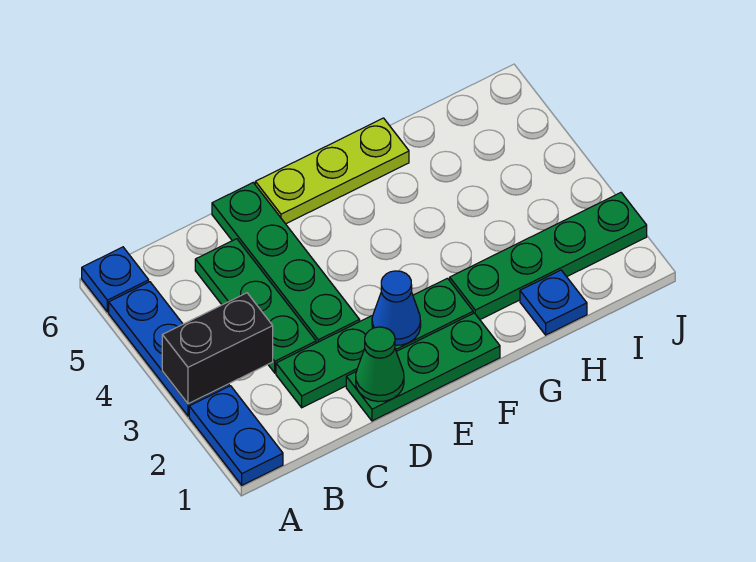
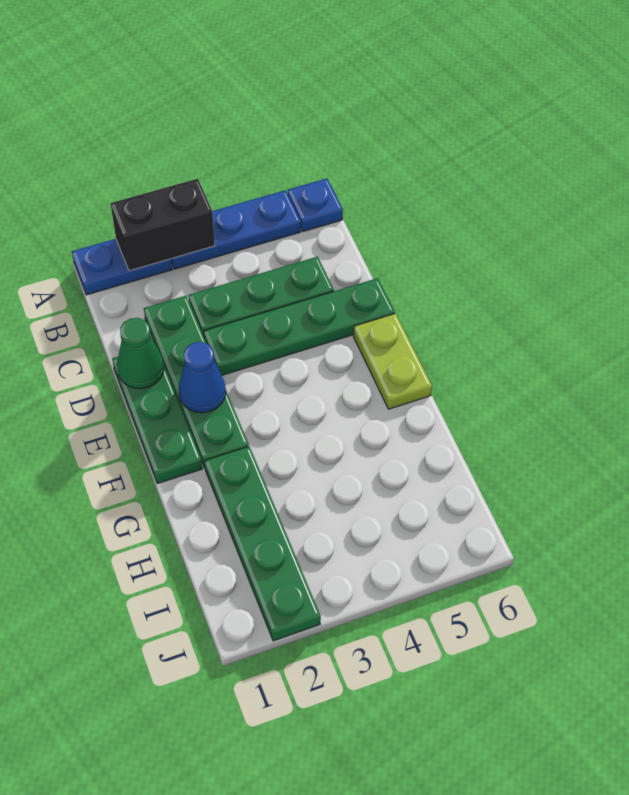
black brick A3:B3 level 2 -> black brick A2:A3 level 2
lime plate E6:G6 level 1 -> lime plate E6:F6 level 1
blue plate H1 level 1 -> none

